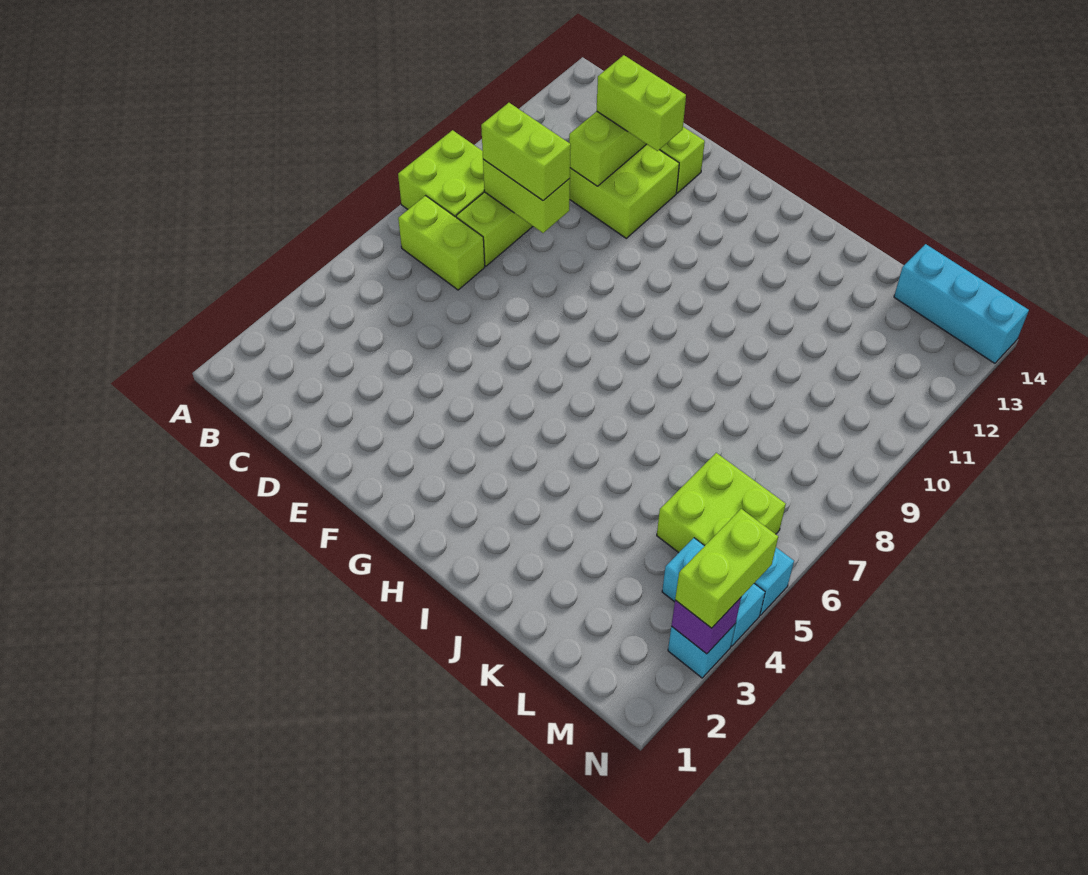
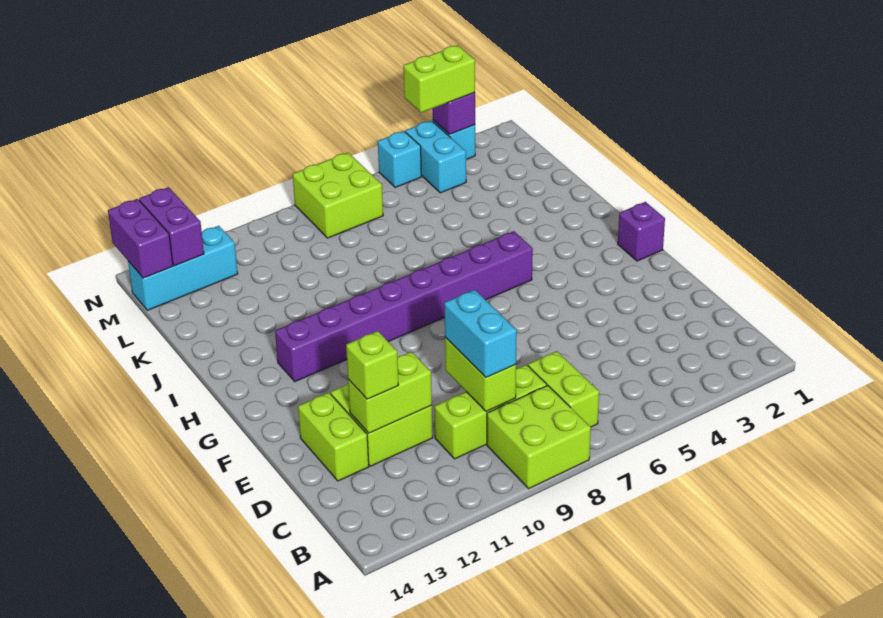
lime brick C9:D9 level 3 -> cyan brick C9:D9 level 3
lime brick D12:E12 level 3 -> lime brick D12 level 3
none -> purple brick G1 level 1
none -> purple brick H5:H12 level 1
lime brick L5:M6 level 1 -> lime brick M7:N8 level 1
cyan brick L14:N14 level 1 -> cyan brick M12:M14 level 1
none -> purple brick M13:N13 level 2
none -> purple brick M14:N14 level 2

